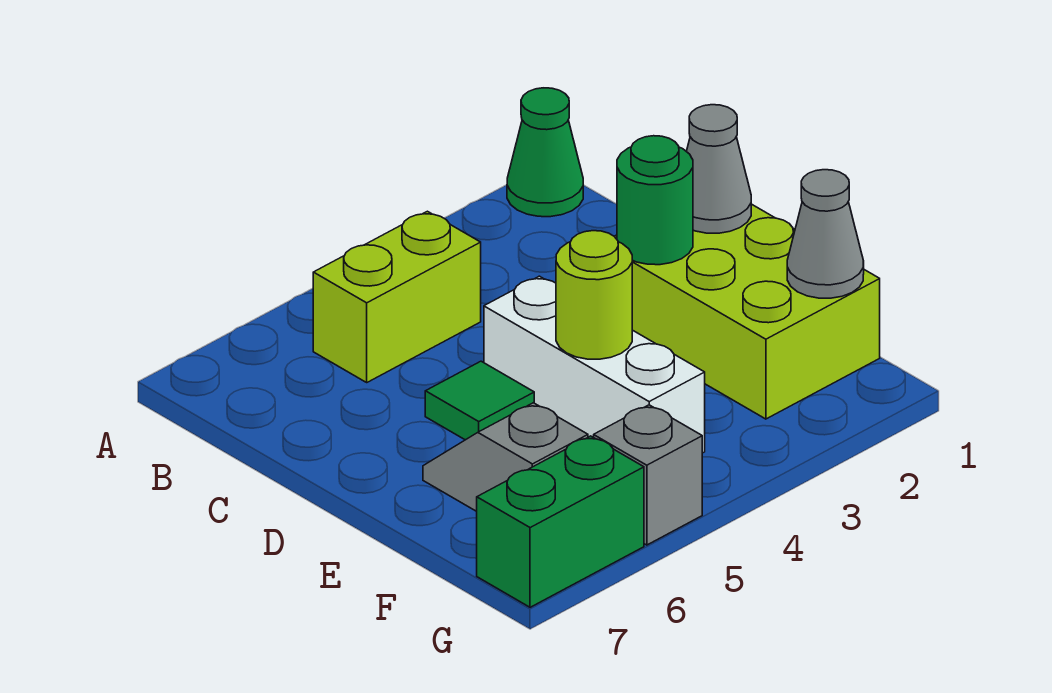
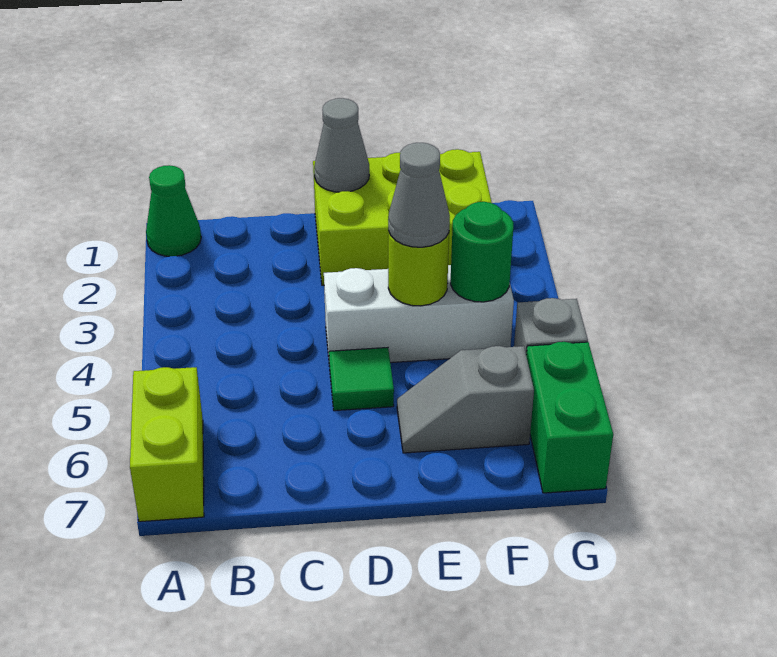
lime brick B4:B5 level 1 -> lime brick A6:A7 level 1
green round brick D2 level 2 -> green round brick F4 level 2
grey cone F1 level 2 -> grey cone E4 level 3

